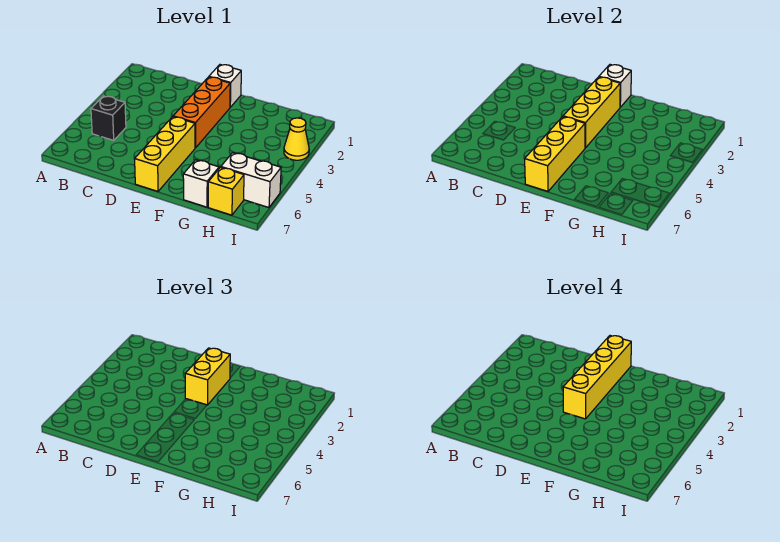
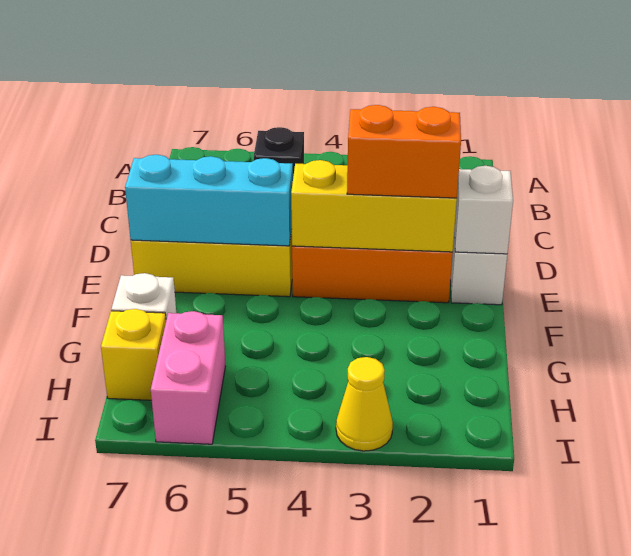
yellow brick E1:E4 level 4 -> none
yellow brick E2:E3 level 3 -> orange brick E2:E3 level 3
yellow brick E5:E7 level 2 -> cyan brick E5:E7 level 2
white brick H6:I6 level 1 -> pink brick H6:I6 level 1

